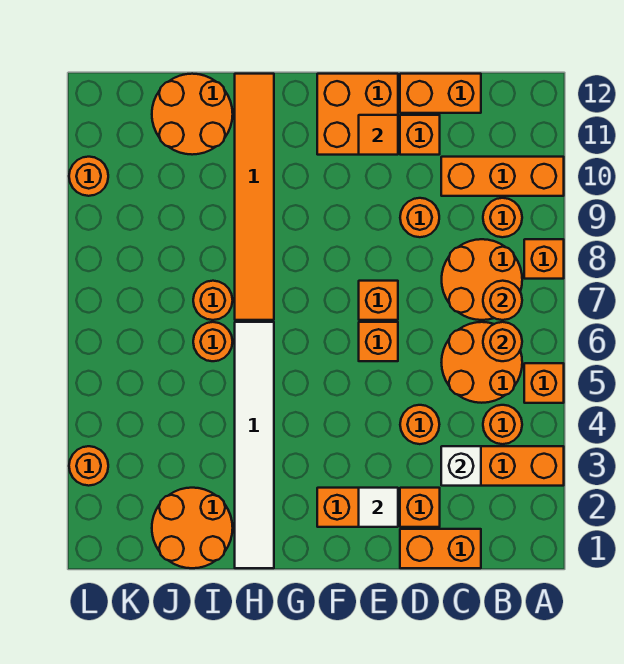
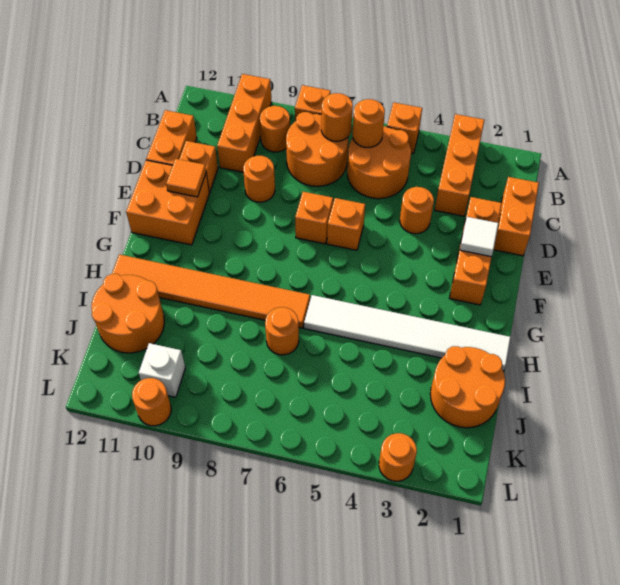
orange round brick B4 level 1 -> none
white brick C3 level 2 -> white brick K10 level 1
orange round brick I6 level 1 -> none

